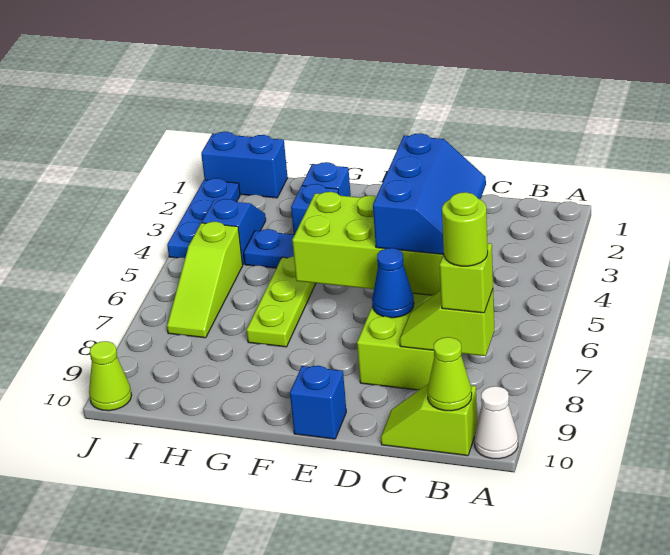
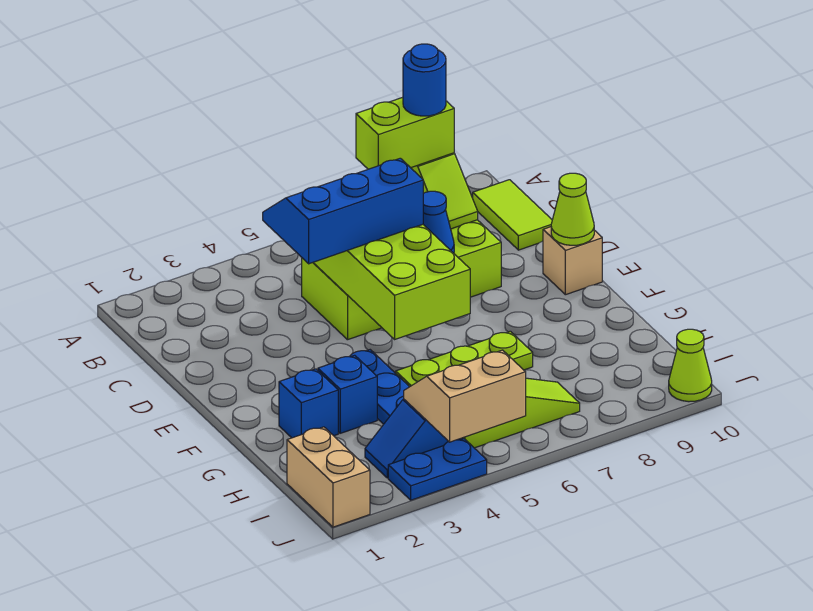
white cone A10 level 1 -> none
lime brick B8 level 3 -> lime brick B7:B8 level 3
lime round brick B8 level 4 -> blue round brick B8 level 4
lime slope B10:C10 level 1 top B -> lime tile B10:C10 level 1
lime cone B10 level 2 -> lime cone E10 level 2
blue brick E10 level 1 -> tan brick E10 level 1
blue brick I1:J1 level 1 -> tan brick I1:J1 level 1
none -> tan slope I4:J5 level 2 top J
blue plate J2:J4 level 1 -> blue plate J3:J4 level 1

